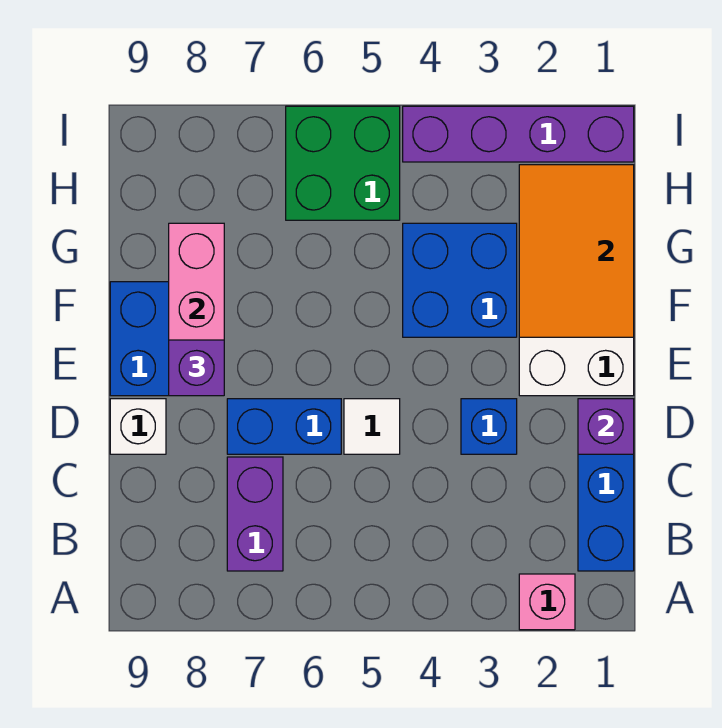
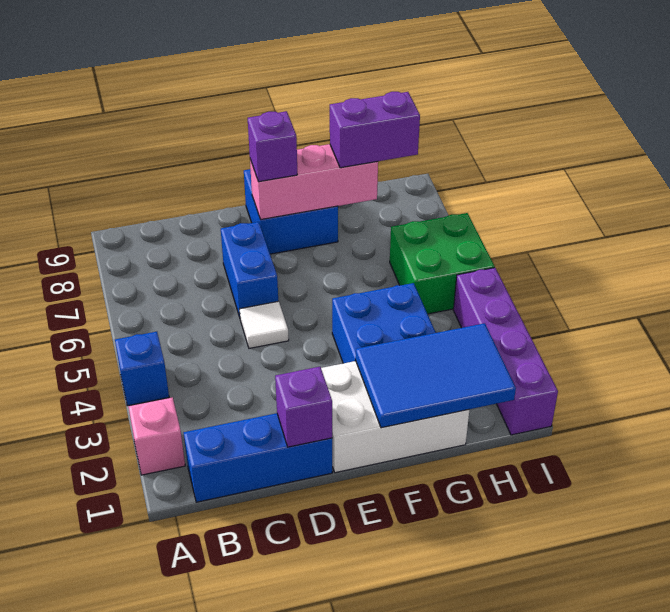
purple brick B7:C7 level 1 -> purple brick G8:H8 level 3
blue brick D3 level 1 -> blue brick A4 level 1
white brick D9 level 1 -> none
orange tile F1:H2 level 2 -> blue tile F1:H2 level 2

